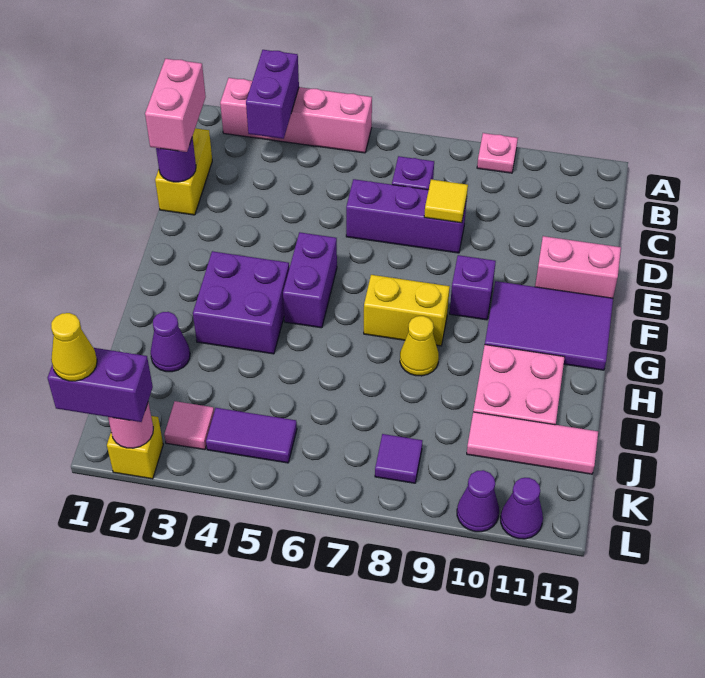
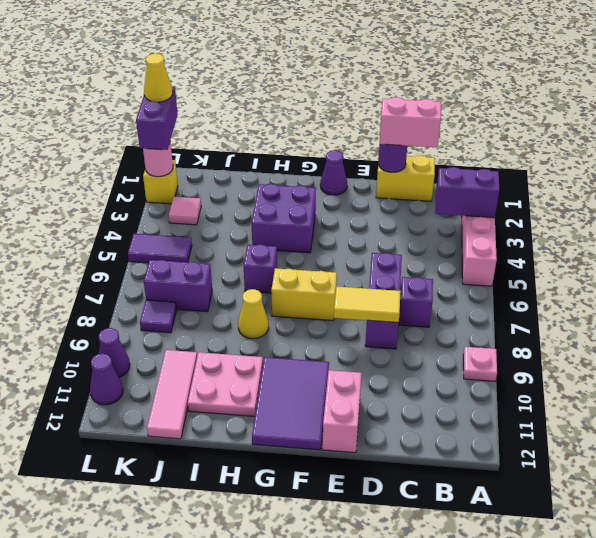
yellow tile D8 level 2 -> yellow tile D8:E8 level 2
purple brick F5:G5 level 1 -> purple brick J7:K7 level 1
purple brick F9 level 1 -> purple brick H6 level 1
yellow brick G7:G8 level 1 -> yellow brick F7:G7 level 1
purple cone I2 level 1 -> purple cone F1 level 1
purple tile K4:K5 level 1 -> purple tile K5:L5 level 1

